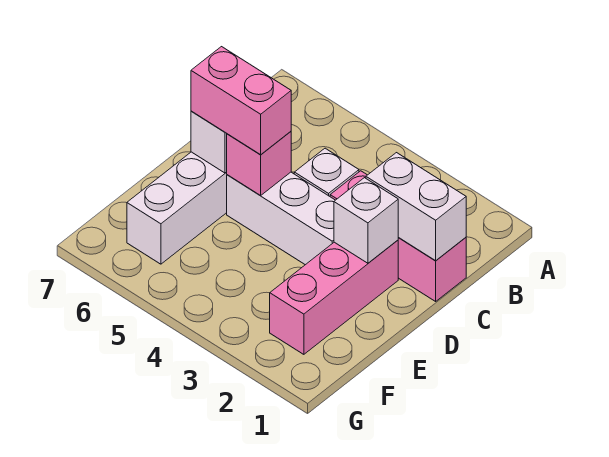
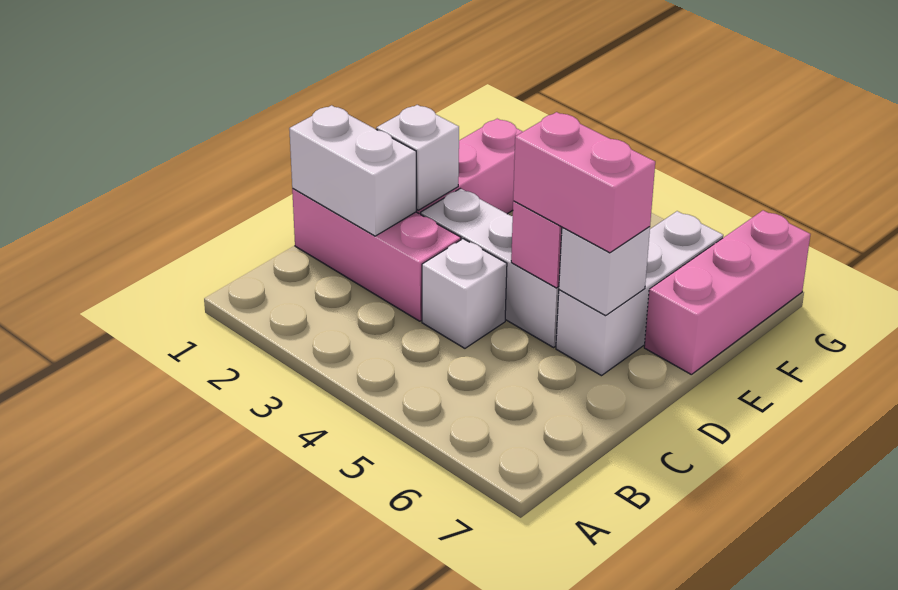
none -> pink brick E7:G7 level 1

